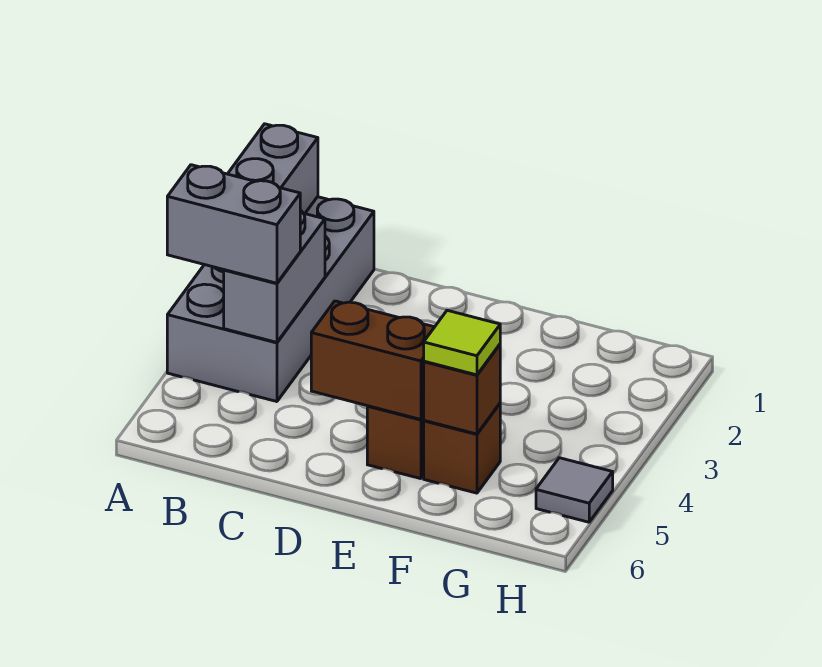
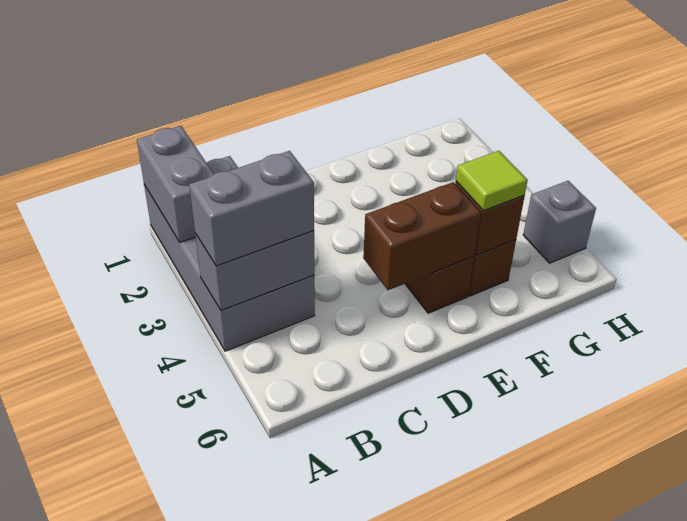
grey brick B3:B4 level 2 -> grey brick A4:B4 level 2
grey tile H5 level 1 -> grey brick H5 level 1

